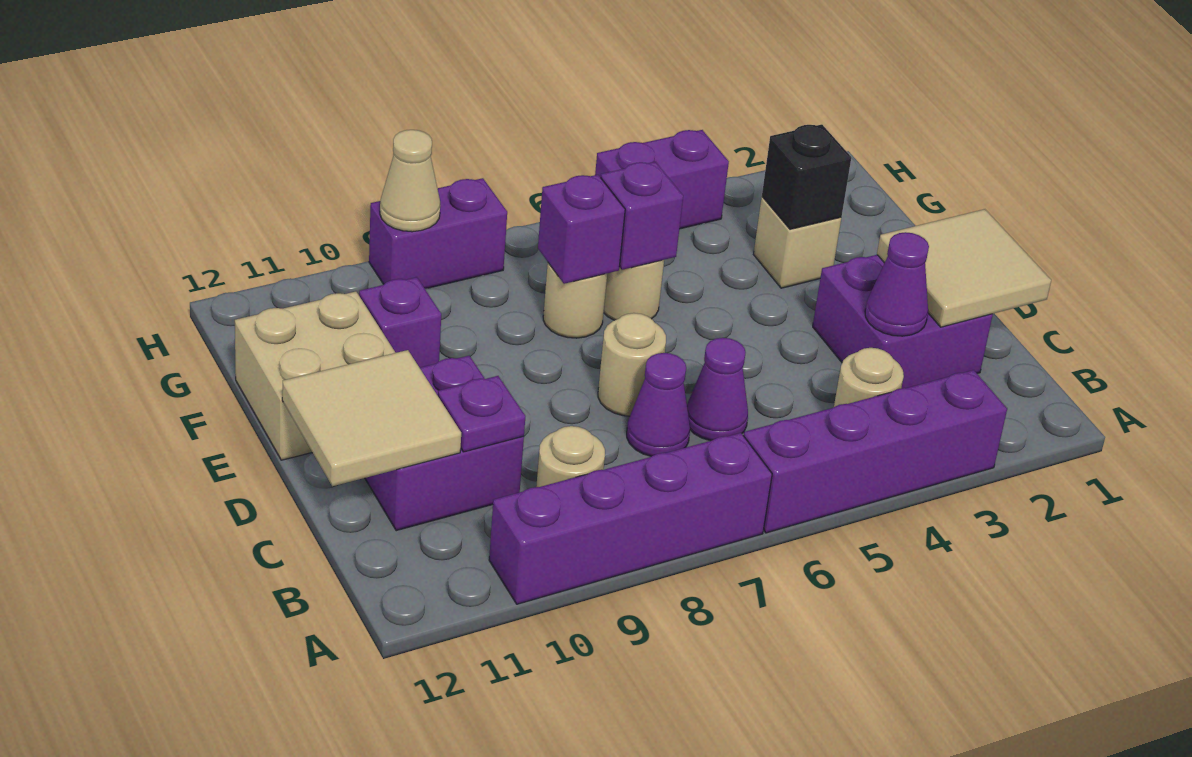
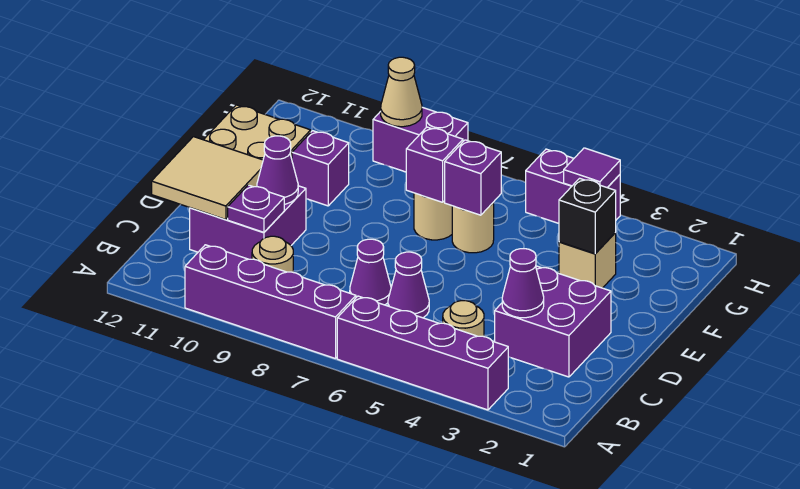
tan tile C1:D2 level 2 -> none
tan round brick D7 level 1 -> none
none -> purple cone D10 level 2
none -> purple tile H4 level 2

